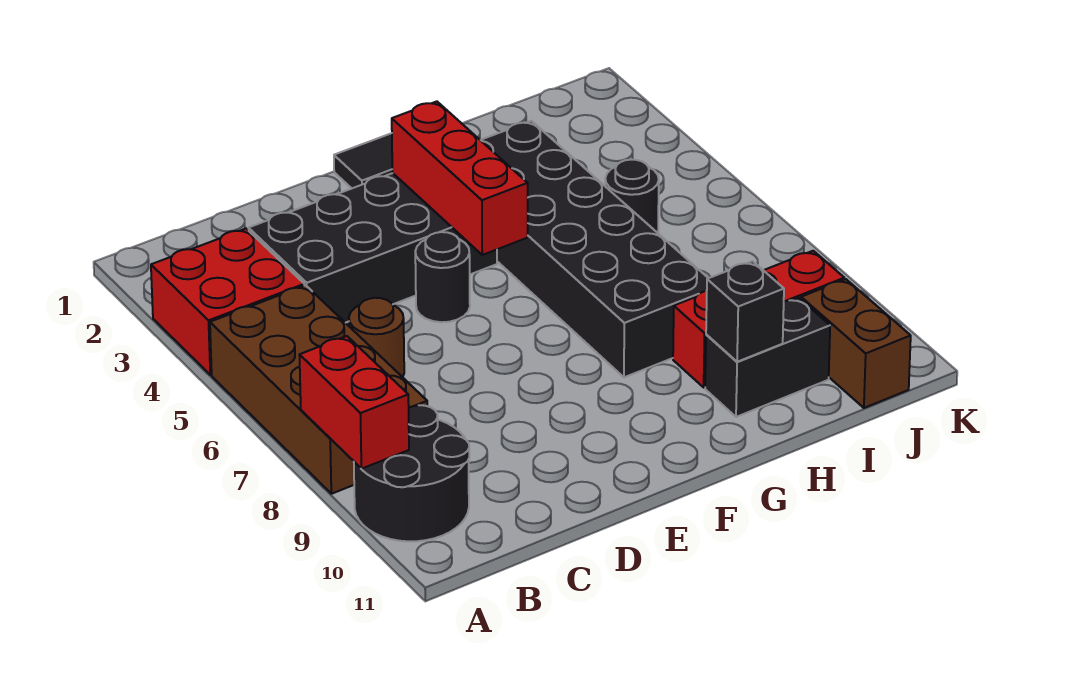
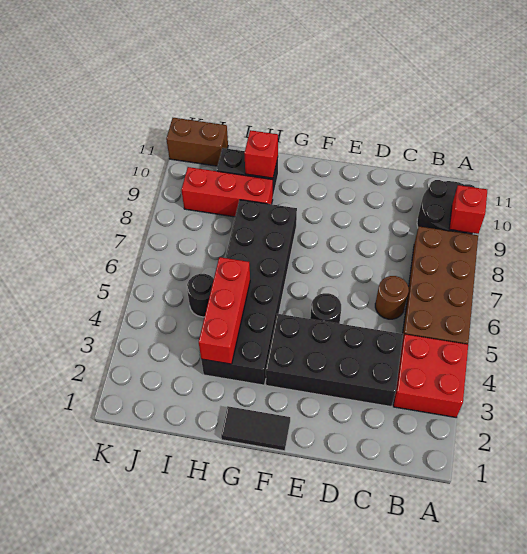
red brick A8:A9 level 2 -> red brick A9 level 2
red brick F3:F5 level 2 -> red brick H3:H5 level 2
black brick H10 level 2 -> red brick H10 level 2
brown brick J10:J11 level 1 -> brown brick J11:K11 level 1

